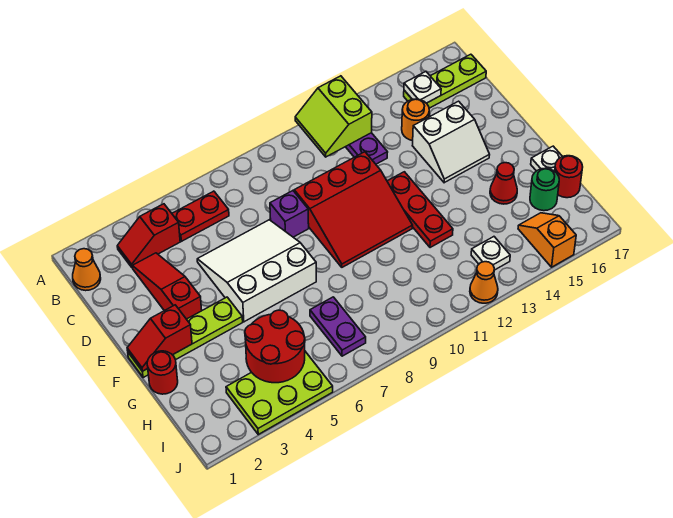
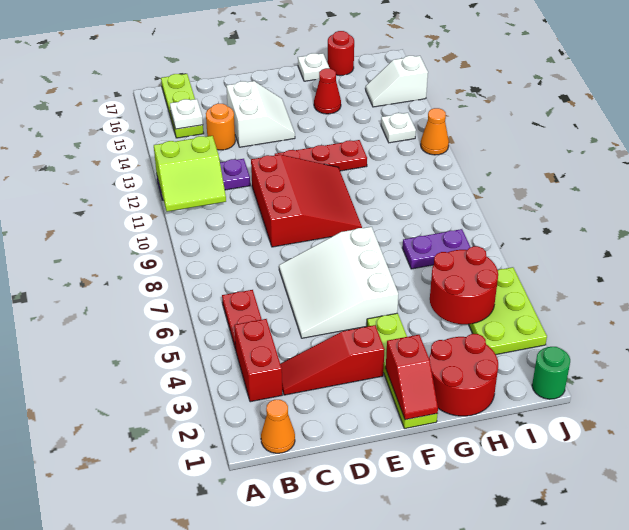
red slope B3:B4 level 1 top 4 -> red brick B3:B4 level 1
purple brick D8 level 1 -> none
red round brick G1 level 1 -> red round brick G1:H2 level 1
green round brick H16 level 1 -> green round brick J1 level 1
orange slope I15:J15 level 1 top J -> white slope I15:J15 level 1 top J

